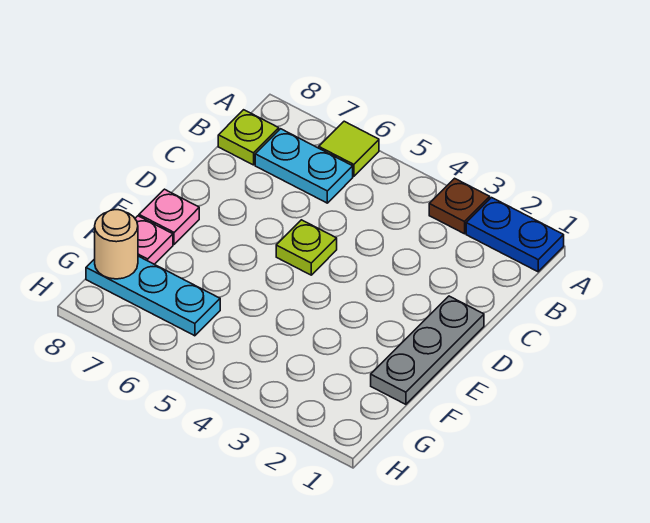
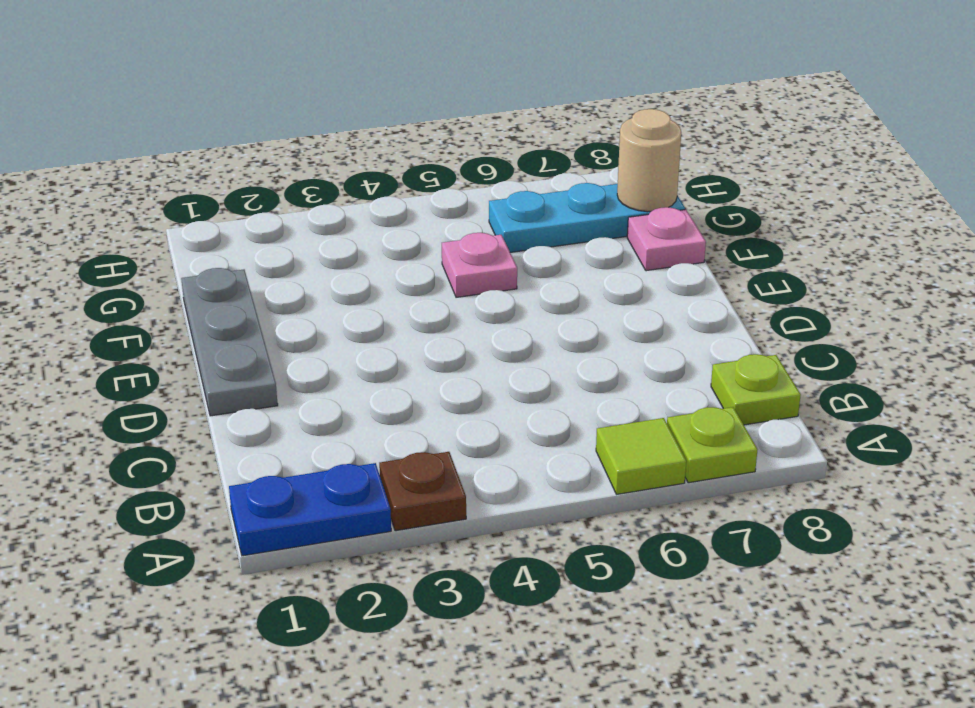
cyan plate B6:B7 level 1 -> none
lime plate D5 level 1 -> lime plate A7 level 1
pink plate E8 level 1 -> pink plate F5 level 1

